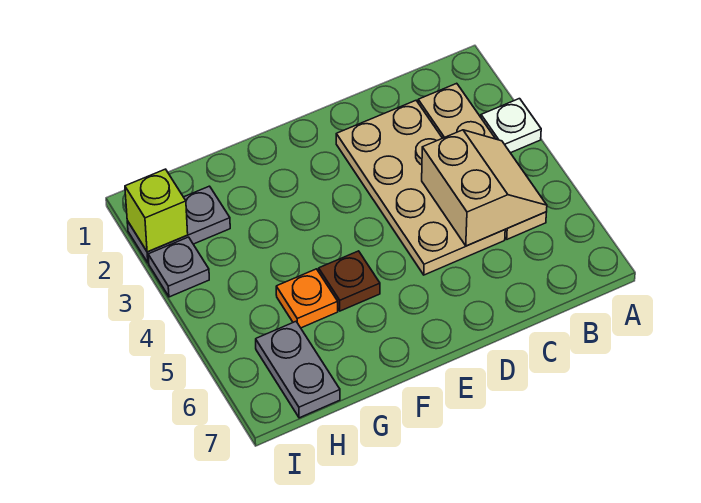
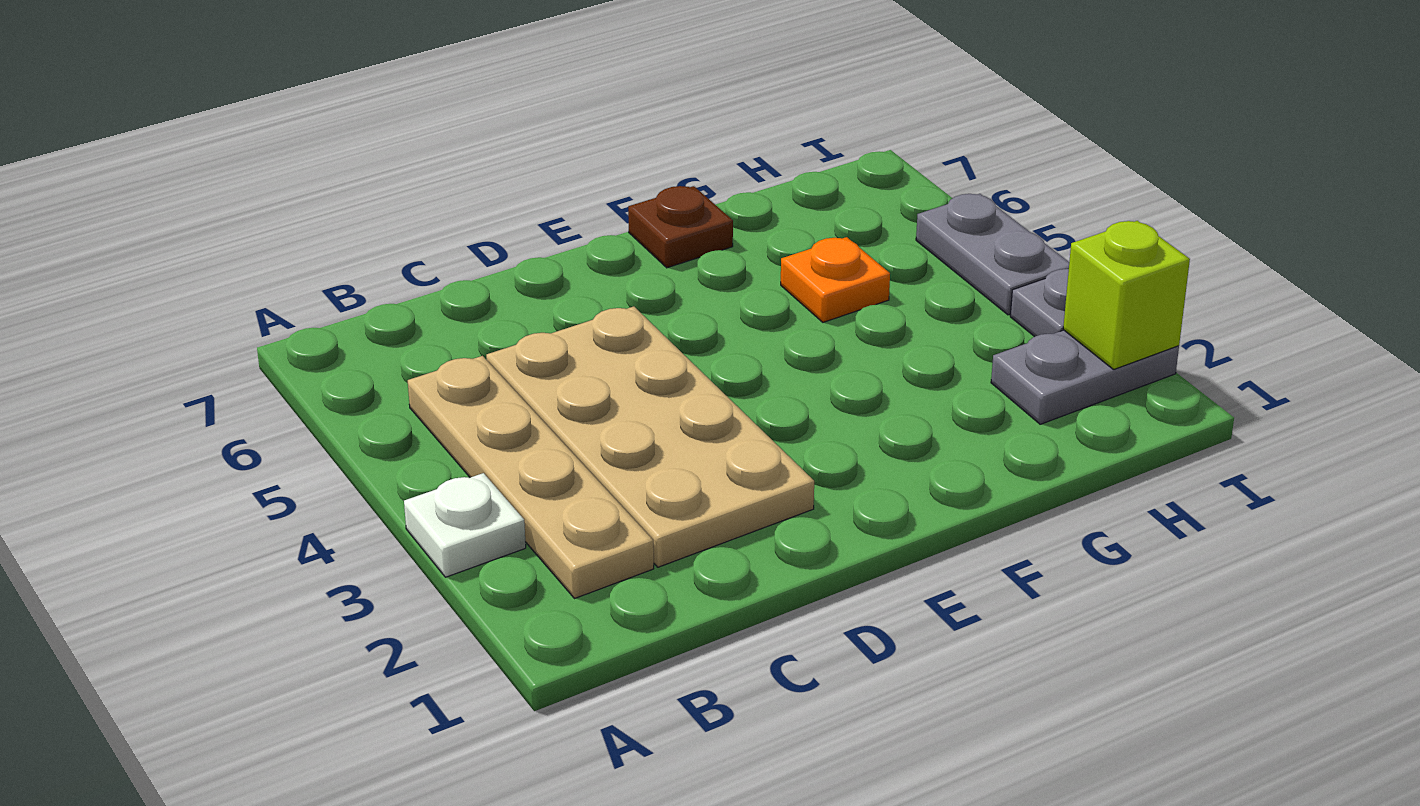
tan slope B4:C5 level 2 top C -> none
brown plate F5 level 1 -> brown plate F7 level 1
grey plate H6:H7 level 1 -> grey plate I4:I5 level 1

